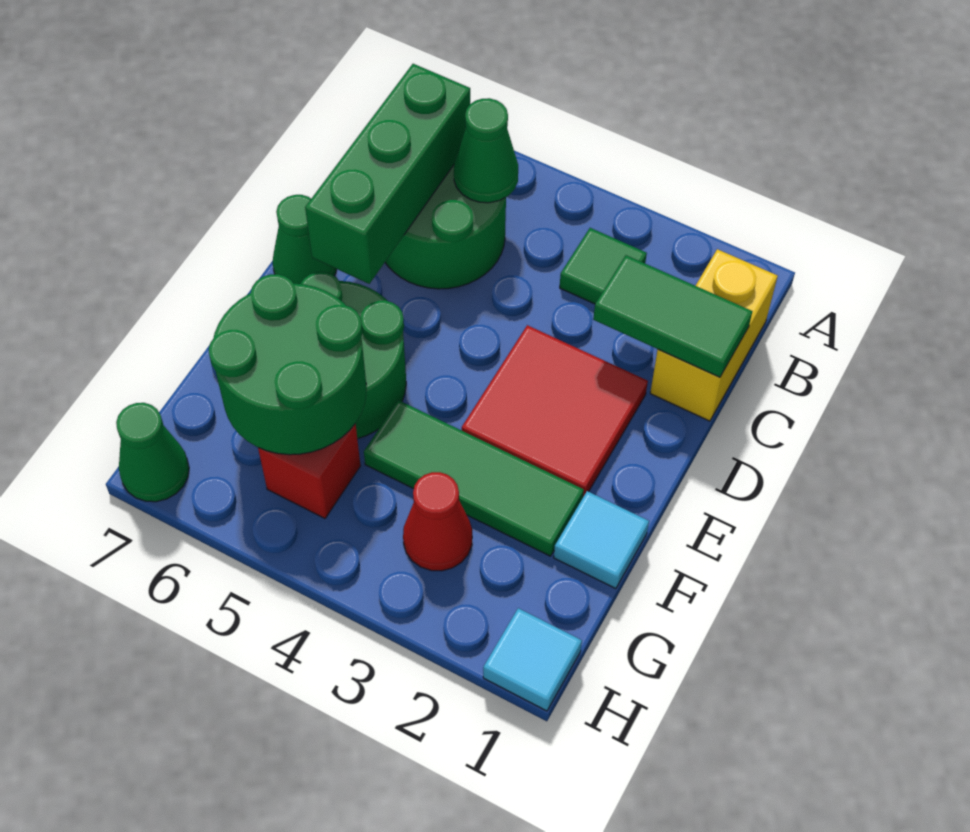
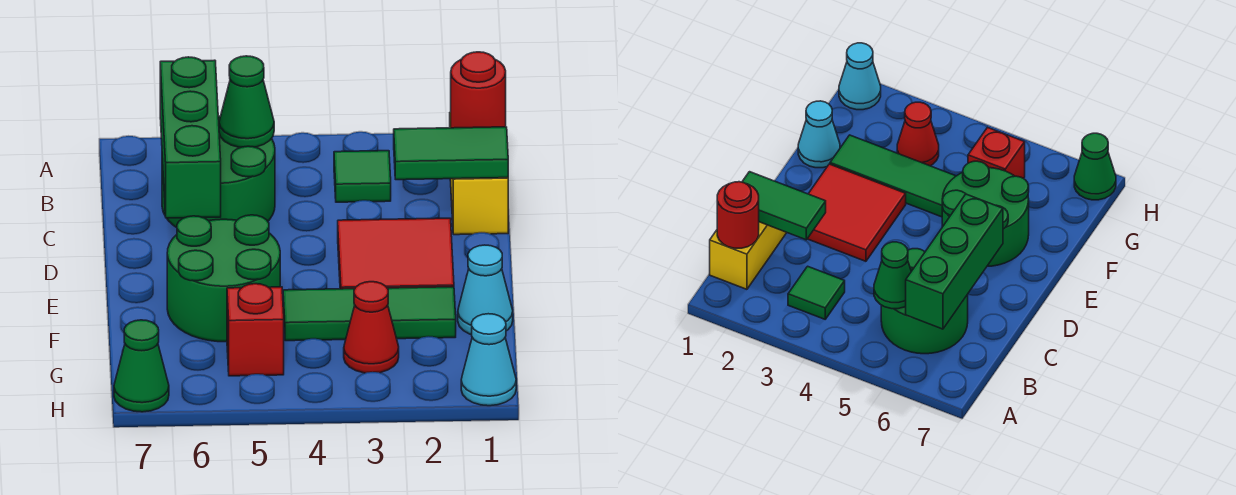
none -> red round brick B1 level 2
green cone D7 level 1 -> none
cyan tile F1 level 1 -> cyan cone F1 level 1
green round brick F5:G6 level 2 -> none
cyan tile H1 level 1 -> cyan cone H1 level 1

